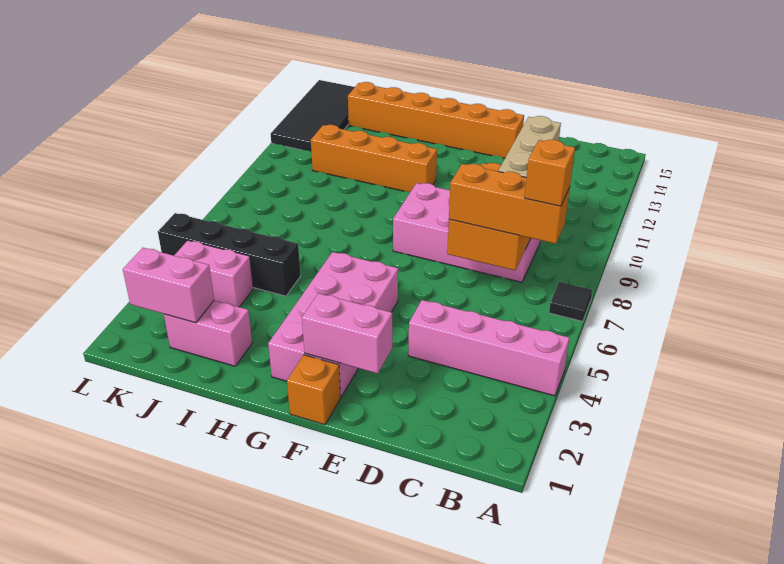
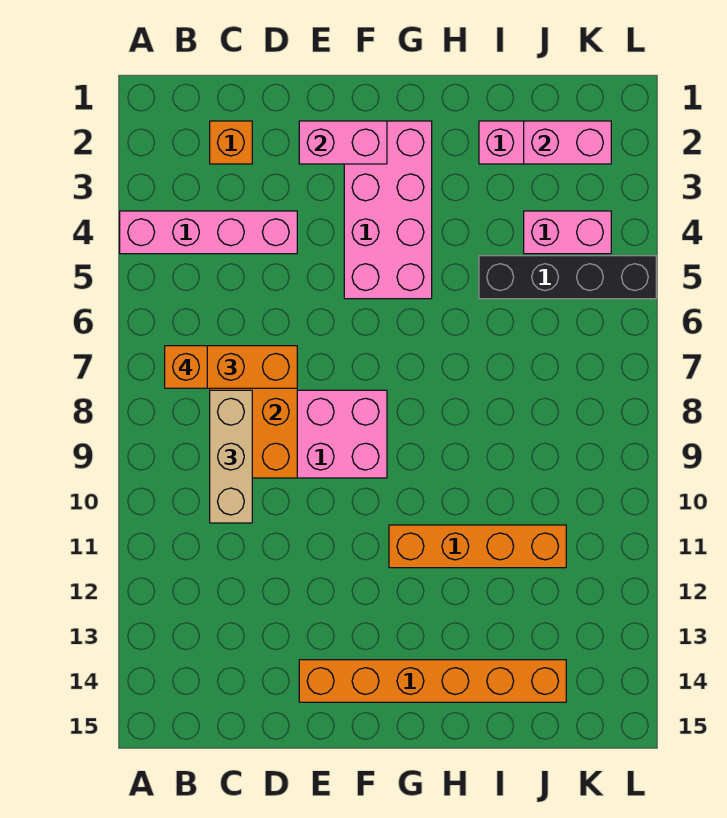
black tile A7 level 1 -> none
orange brick F1 level 1 -> orange brick C2 level 1
black tile K12:L15 level 1 -> none

